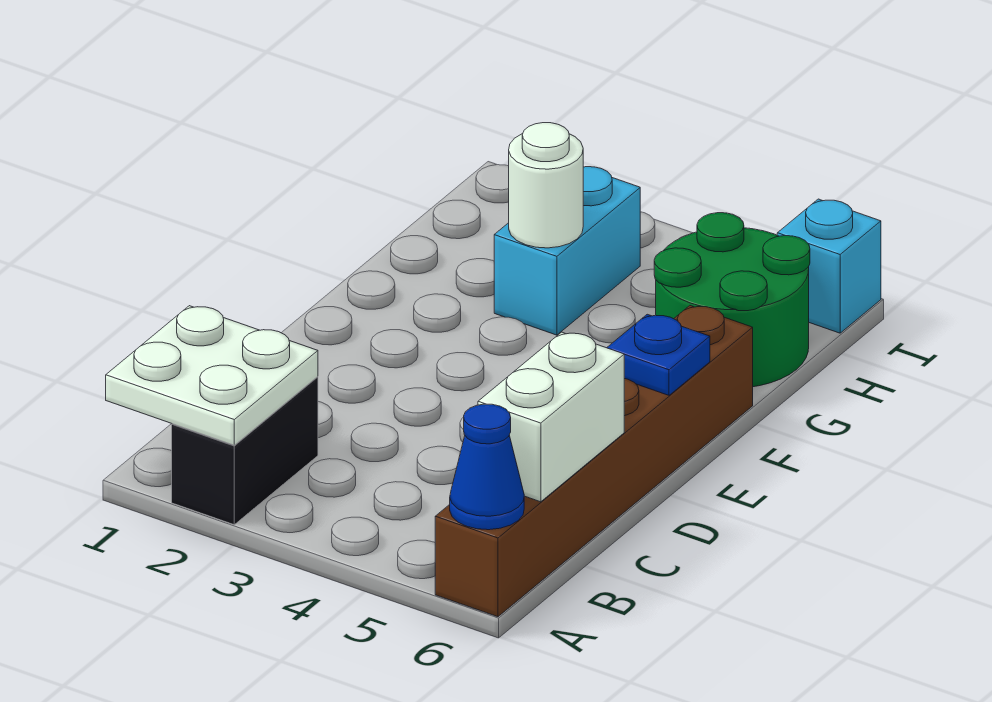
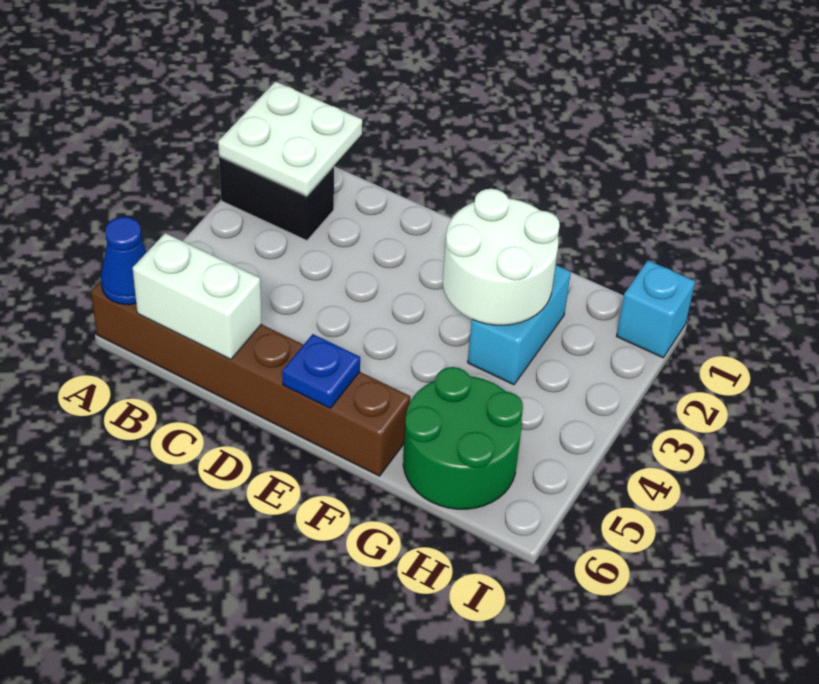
cyan brick G3:H3 level 1 -> cyan brick G2:G3 level 1
white round brick G3 level 2 -> white round brick F2:G3 level 2
cyan brick I6 level 1 -> cyan brick I1 level 1

